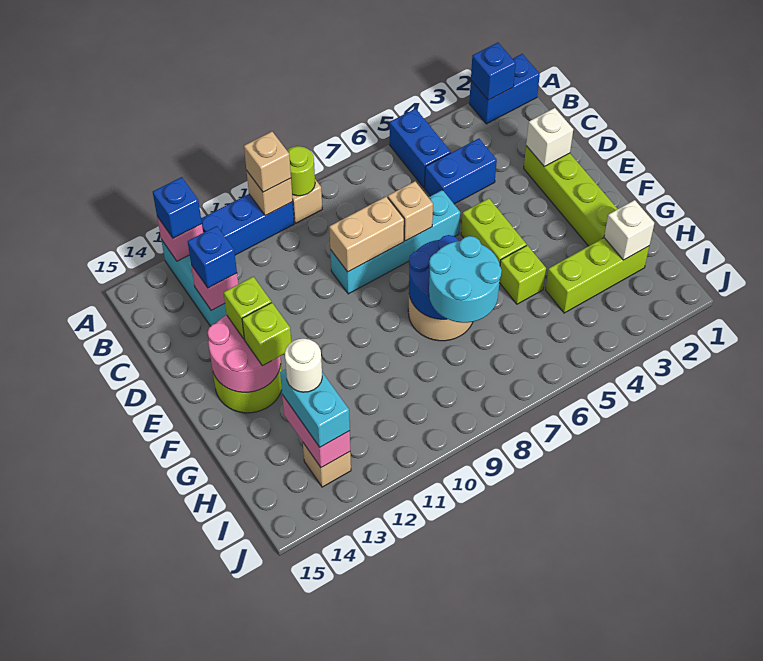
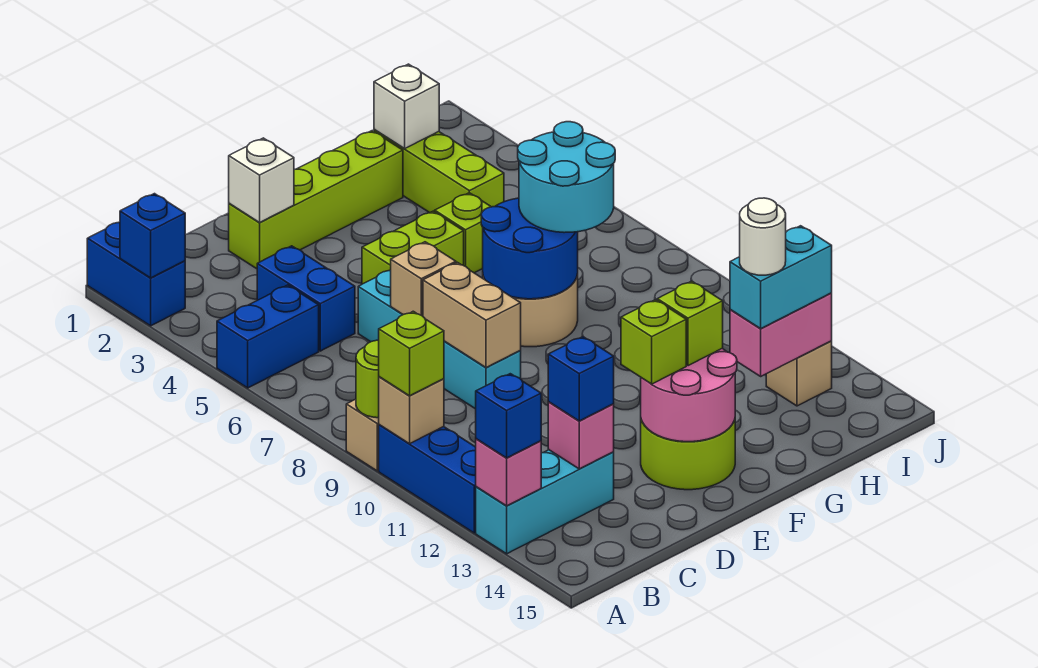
tan brick A10 level 3 -> lime brick A10 level 3

